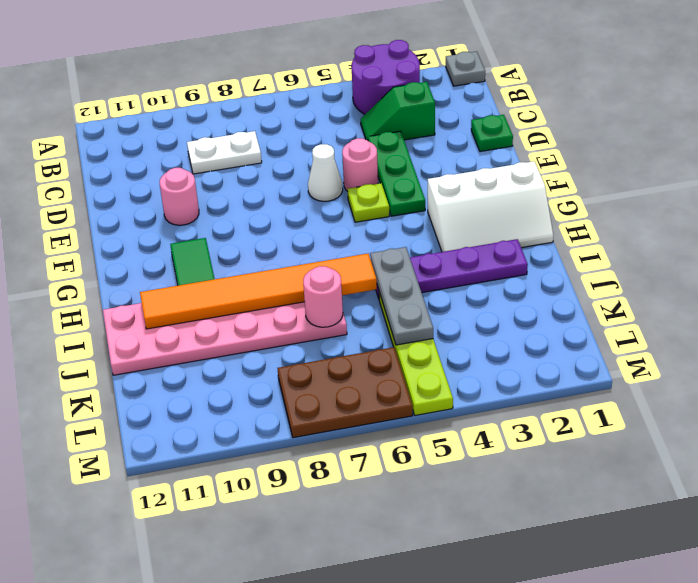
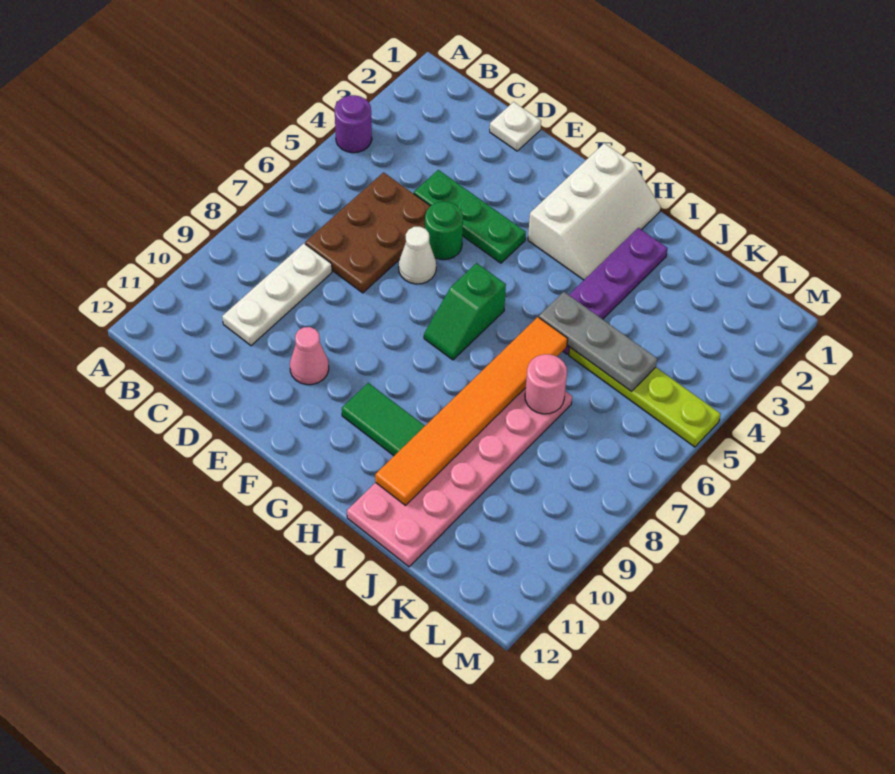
grey plate A1 level 1 -> none
purple round brick A3:B4 level 1 -> purple round brick A4 level 1
green slope C3:C4 level 1 top 3 -> green slope G6:G7 level 1 top 6
white plate C8:C9 level 1 -> white plate C8:C10 level 1
green plate D1 level 1 -> white plate D1 level 1
pink round brick E5 level 1 -> green round brick E5 level 1
pink round brick E10 level 1 -> pink cone E10 level 1
lime plate F5 level 1 -> none
brown plate L6:M8 level 1 -> brown plate C5:D7 level 1

